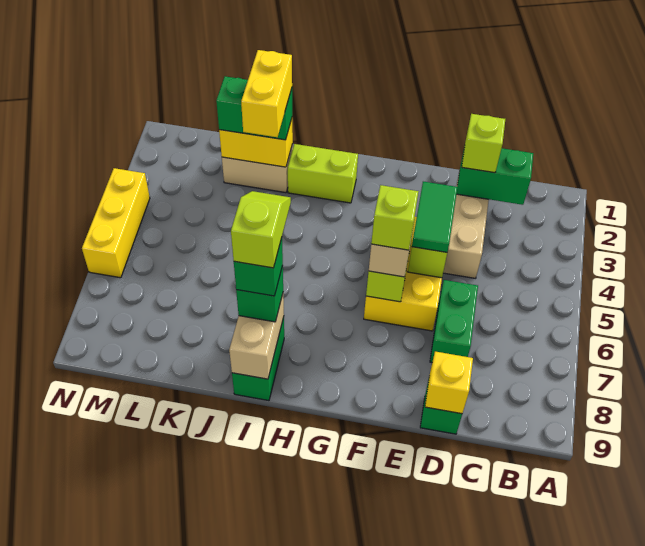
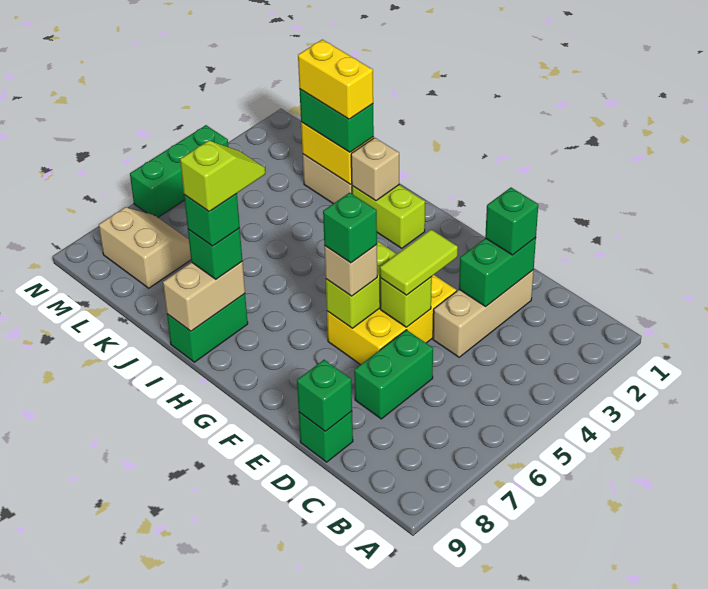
green brick C2:D2 level 2 -> green brick D2:D3 level 2
lime brick D2 level 3 -> green brick D2 level 3
yellow brick D9 level 2 -> green brick D9 level 2
green tile E4:E5 level 3 -> lime tile E4:E5 level 3
lime brick F6 level 4 -> green brick F6 level 4
none -> tan brick I2 level 2
yellow brick J2:J3 level 4 -> yellow brick J2:K2 level 4
none -> tan slope L7:M8 level 1 top 8
yellow brick N4:N6 level 1 -> green brick N4:N6 level 1

